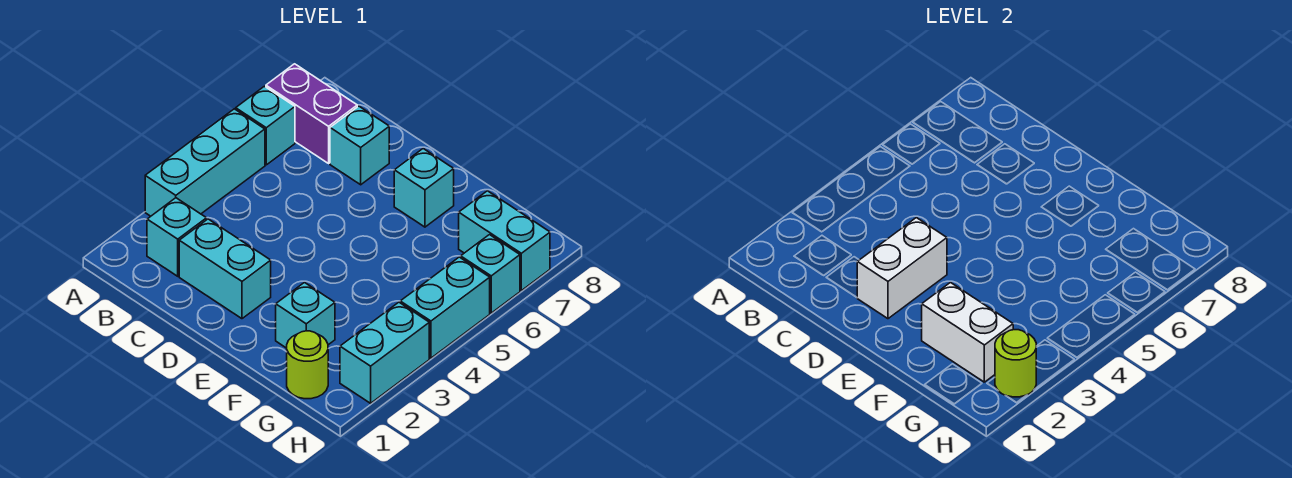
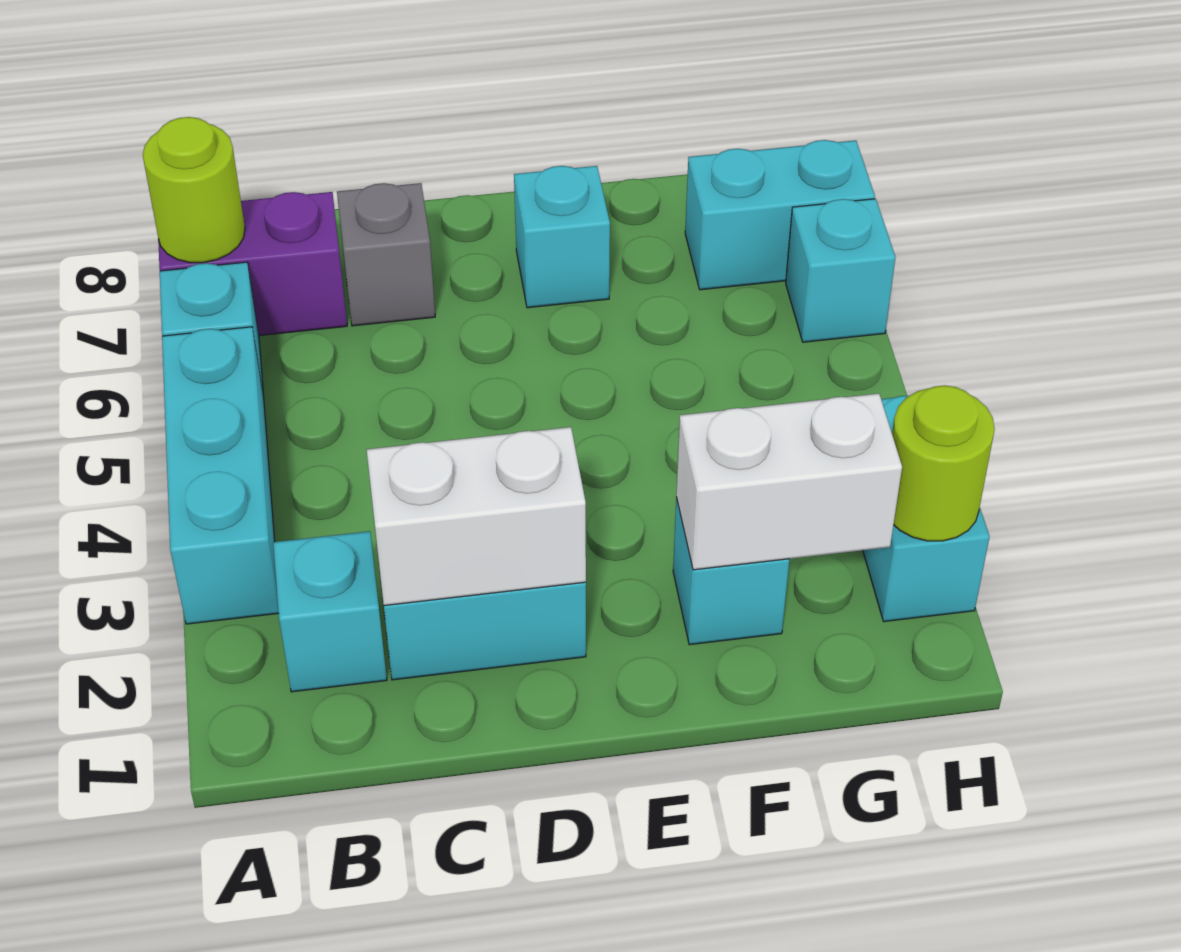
cyan brick C7 level 1 -> grey brick C7 level 1
white brick D2:D3 level 2 -> white brick C2:D2 level 2
lime round brick G1 level 1 -> lime round brick A7 level 2
cyan brick H4:H5 level 1 -> none

